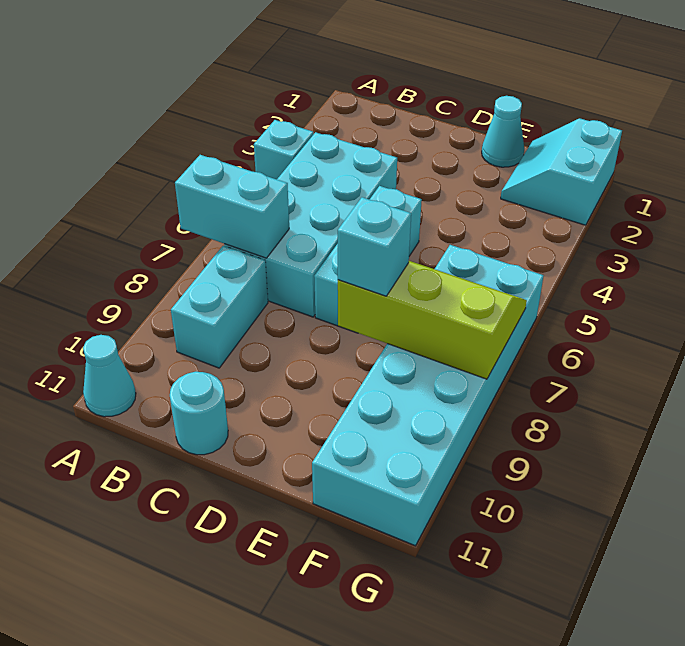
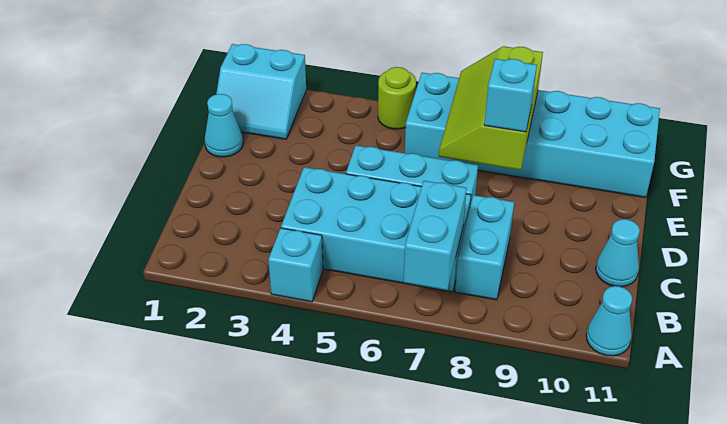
cyan brick B8:B9 level 1 -> cyan brick B8:C8 level 1
cyan round brick C11 level 1 -> cyan cone C11 level 1
none -> lime round brick G5 level 1

